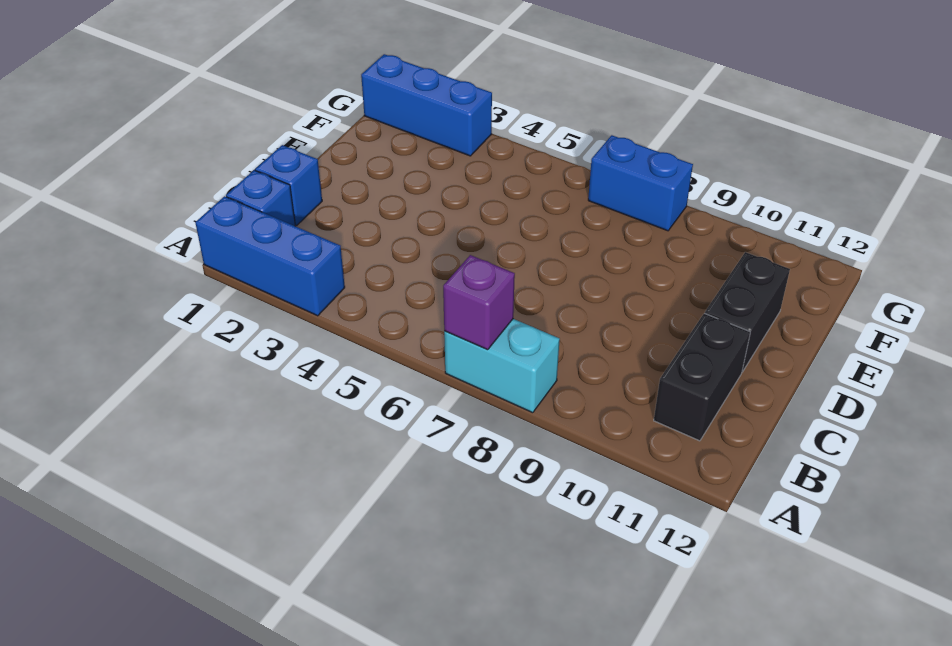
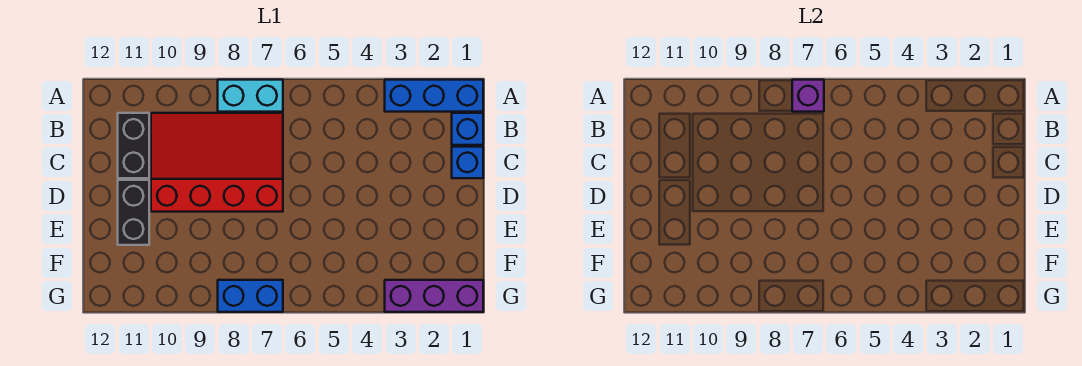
none -> red slope B7:D10 level 1 top D
blue brick G1:G3 level 1 -> purple brick G1:G3 level 1

